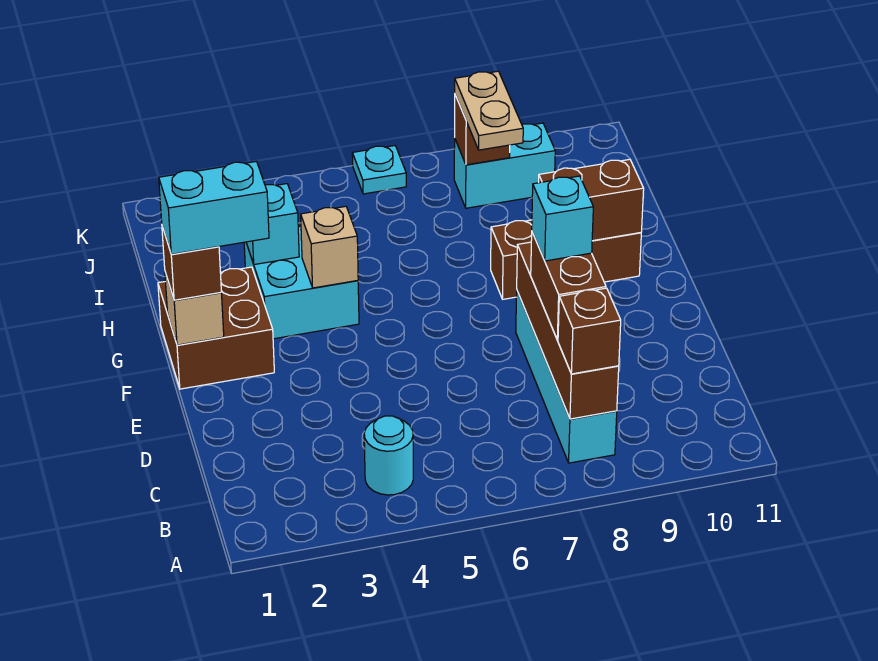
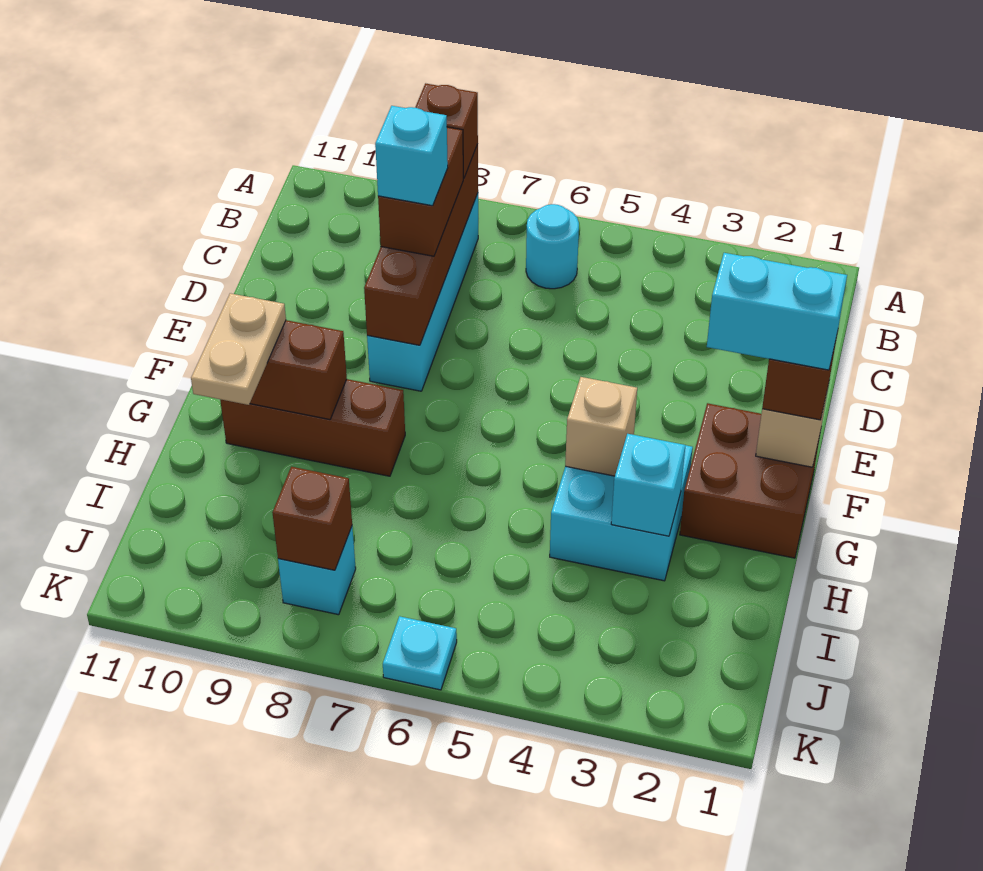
cyan round brick B4 level 1 -> cyan round brick B6 level 1
tan plate I8:J8 level 3 -> tan plate G10:H10 level 3
cyan brick J8:J9 level 1 -> cyan brick J8 level 1

